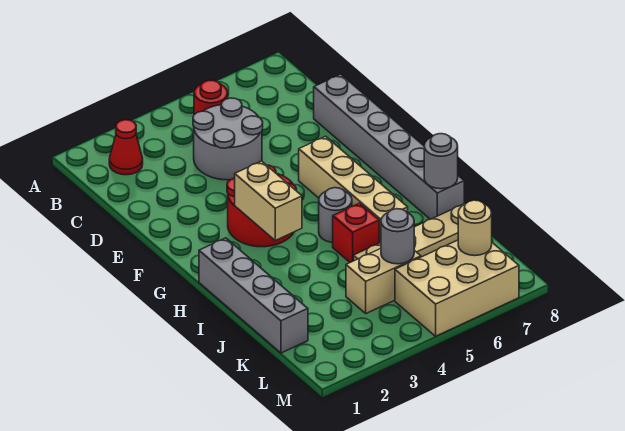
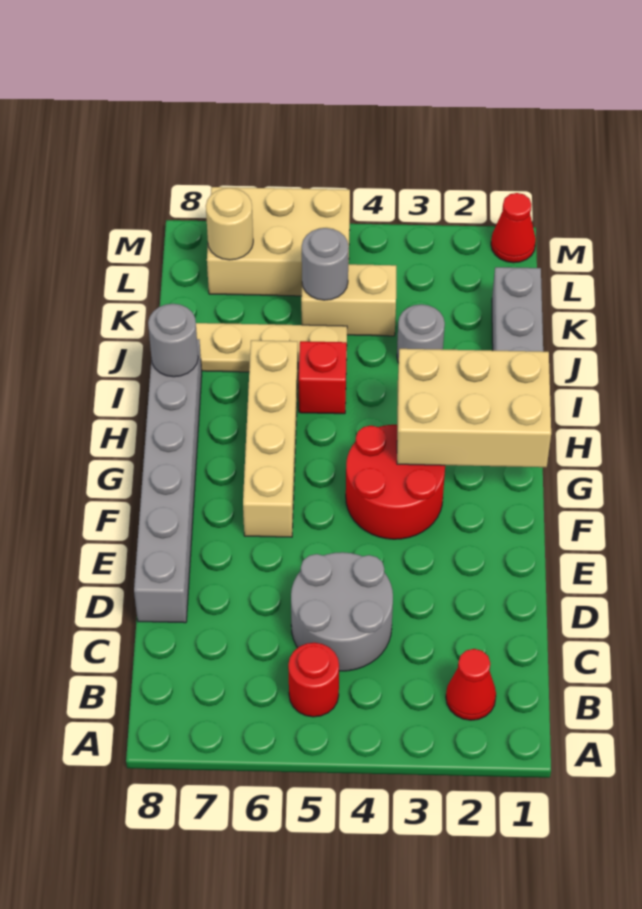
tan brick G3:H3 level 2 -> tan brick G1:H3 level 2
grey round brick H5 level 1 -> grey round brick J3 level 1
none -> red cone M1 level 1

